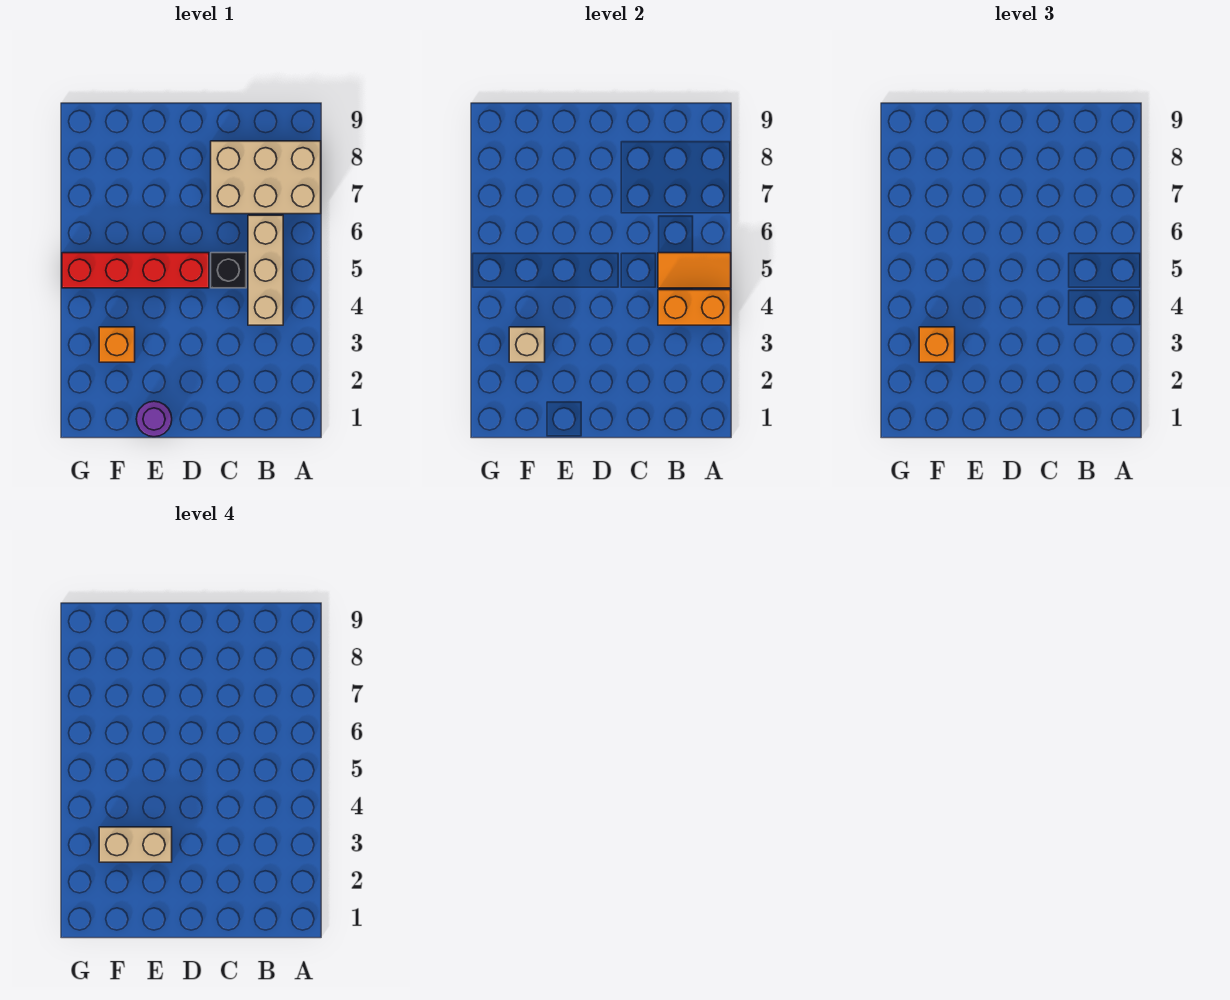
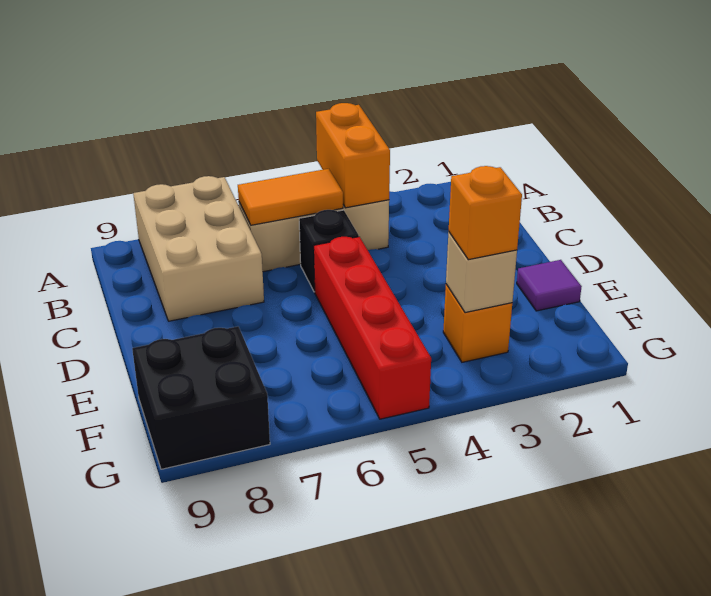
orange tile A5:B5 level 2 -> orange tile B5:B6 level 2
purple round brick E1 level 1 -> purple tile E1 level 1
tan brick E3:F3 level 4 -> none
none -> black brick F8:G9 level 1

